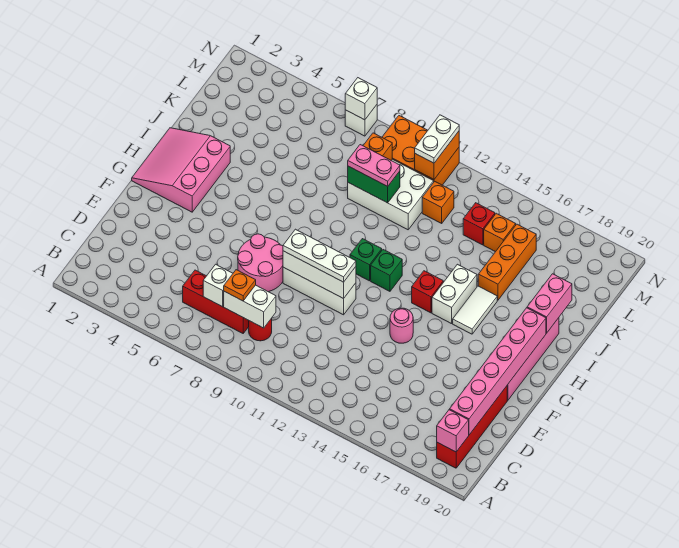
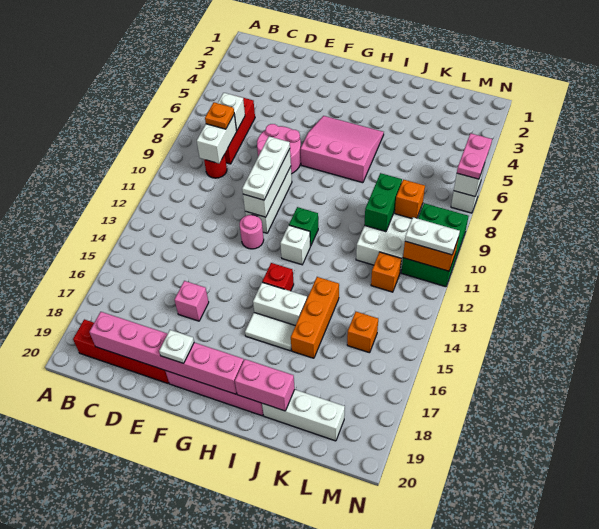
pink brick B19 level 2 -> pink brick E16 level 1
pink round brick F14 level 1 -> pink round brick F12 level 1
none -> white plate F19 level 3
pink slope G1:I3 level 1 top 3 -> pink slope G5:I7 level 1 top 7
green brick H12 level 1 -> white brick H12 level 1
orange brick J16:L16 level 1 -> orange brick J14:J16 level 1
none -> white brick J19:L19 level 1
pink plate K9:K10 level 3 -> pink plate N6:N7 level 3
red brick L14 level 1 -> none
orange brick M9:N11 level 1 -> green brick M9:N11 level 1

